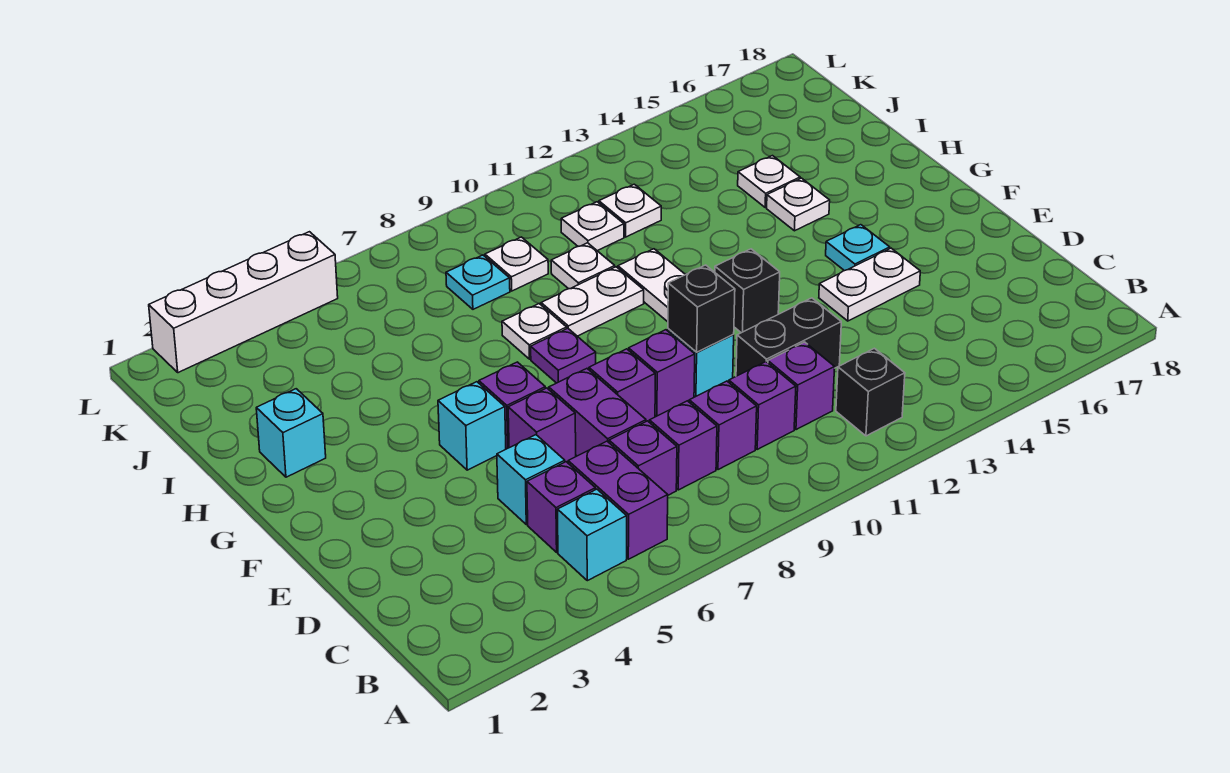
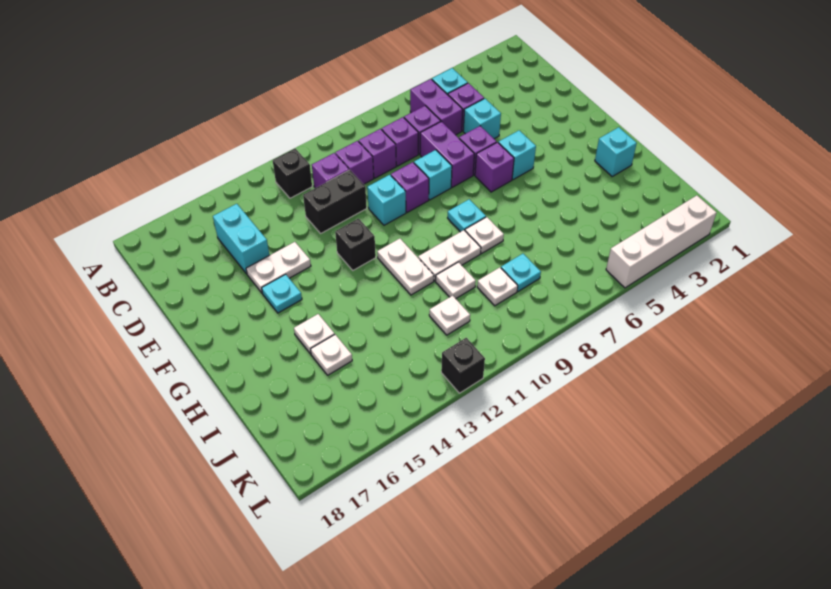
none -> cyan brick C15:D15 level 1
purple brick E8 level 1 -> cyan brick E8 level 1
black brick E10 level 2 -> black brick L12 level 1
purple plate G8 level 1 -> cyan plate G8 level 1
white plate J12 level 1 -> none

